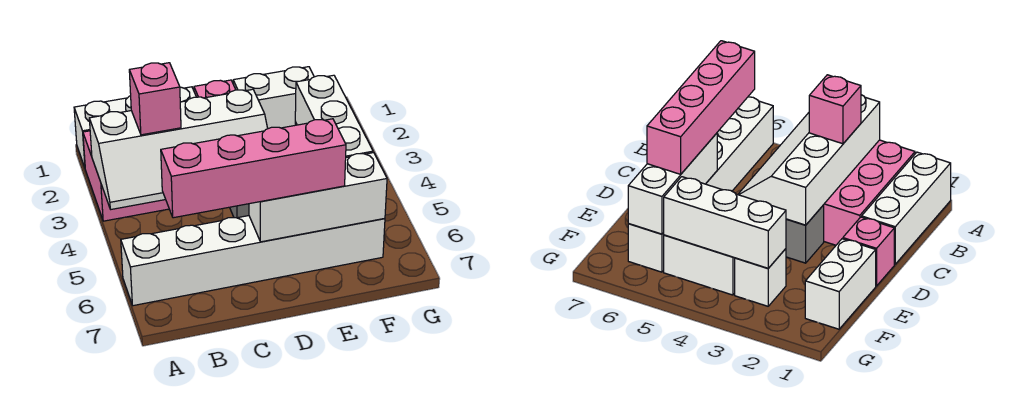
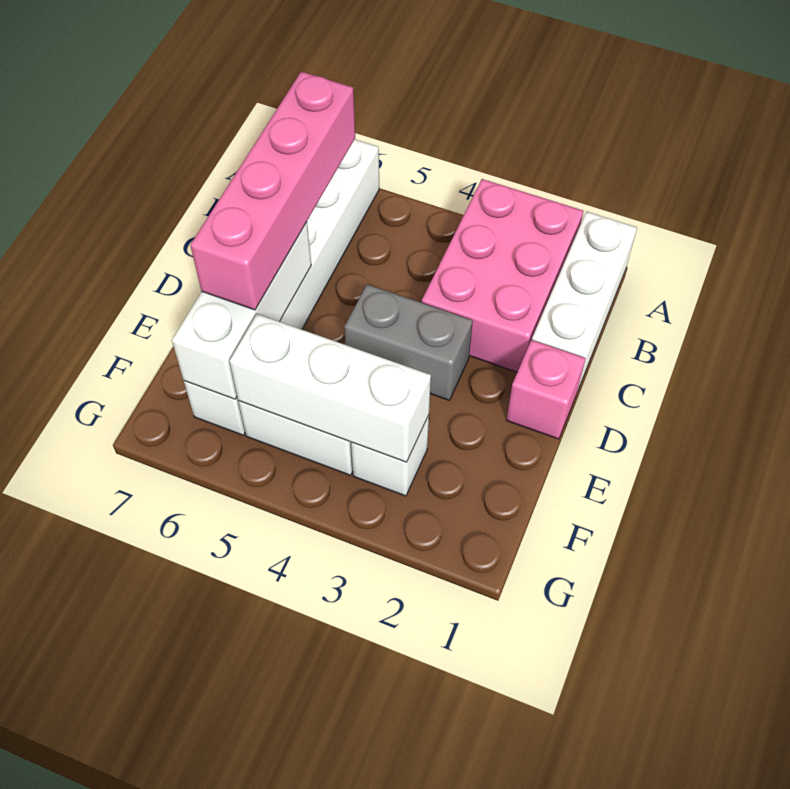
white slope A3:D4 level 2 top 3 -> none
pink brick B3 level 3 -> none
white brick E1:F1 level 1 -> none

